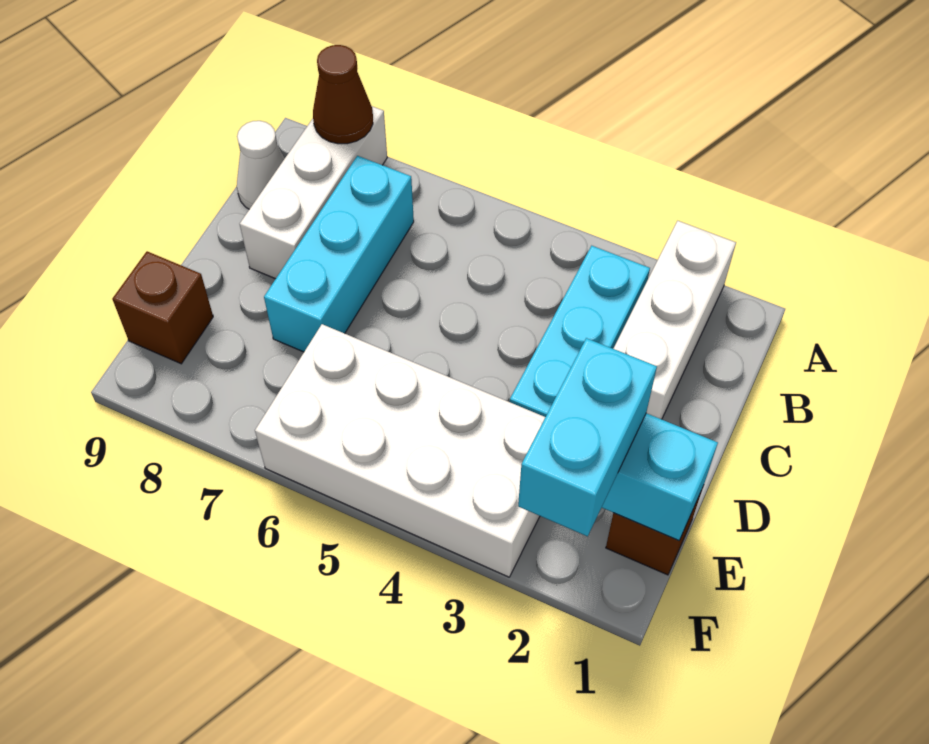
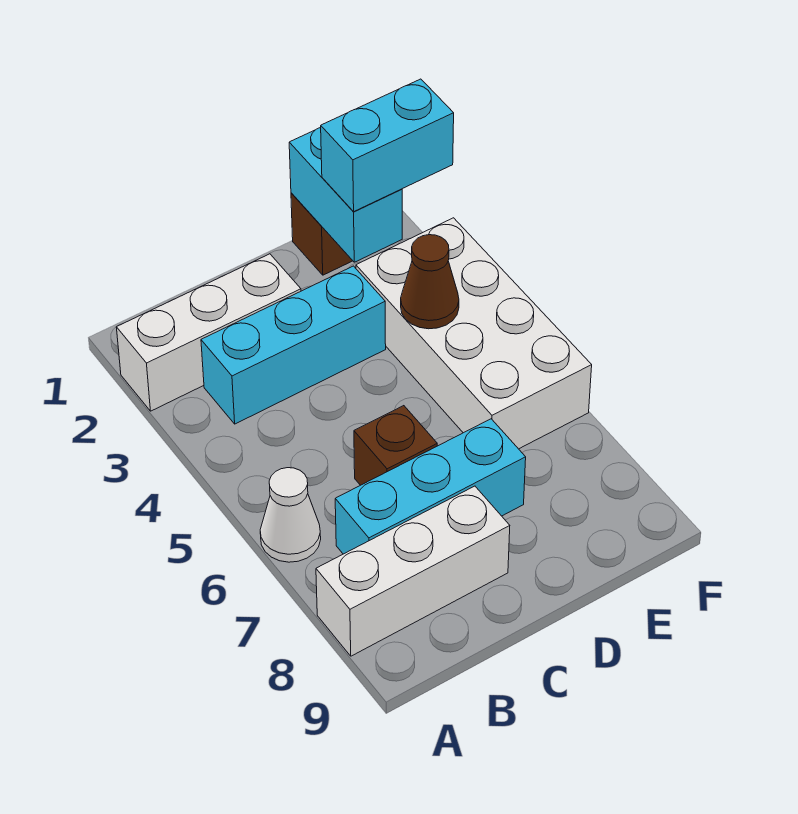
brown cone A8 level 2 -> brown cone E4 level 2
white cone B9 level 1 -> white cone A6 level 1
brown brick E9 level 1 -> brown brick C6 level 1

